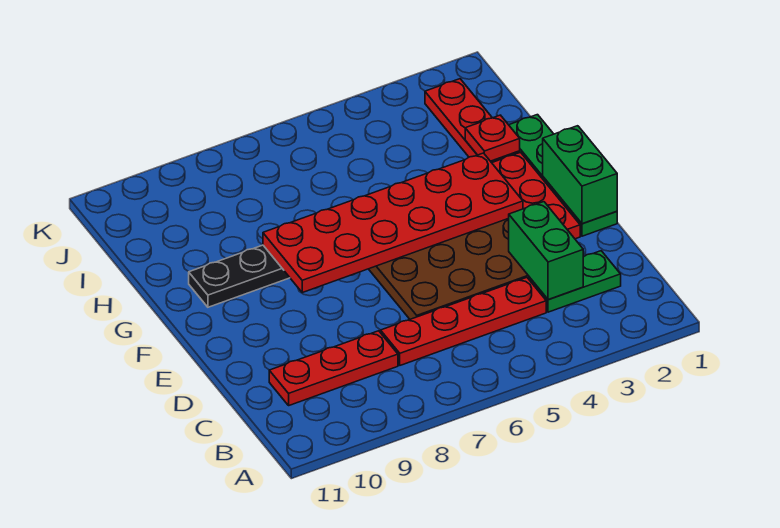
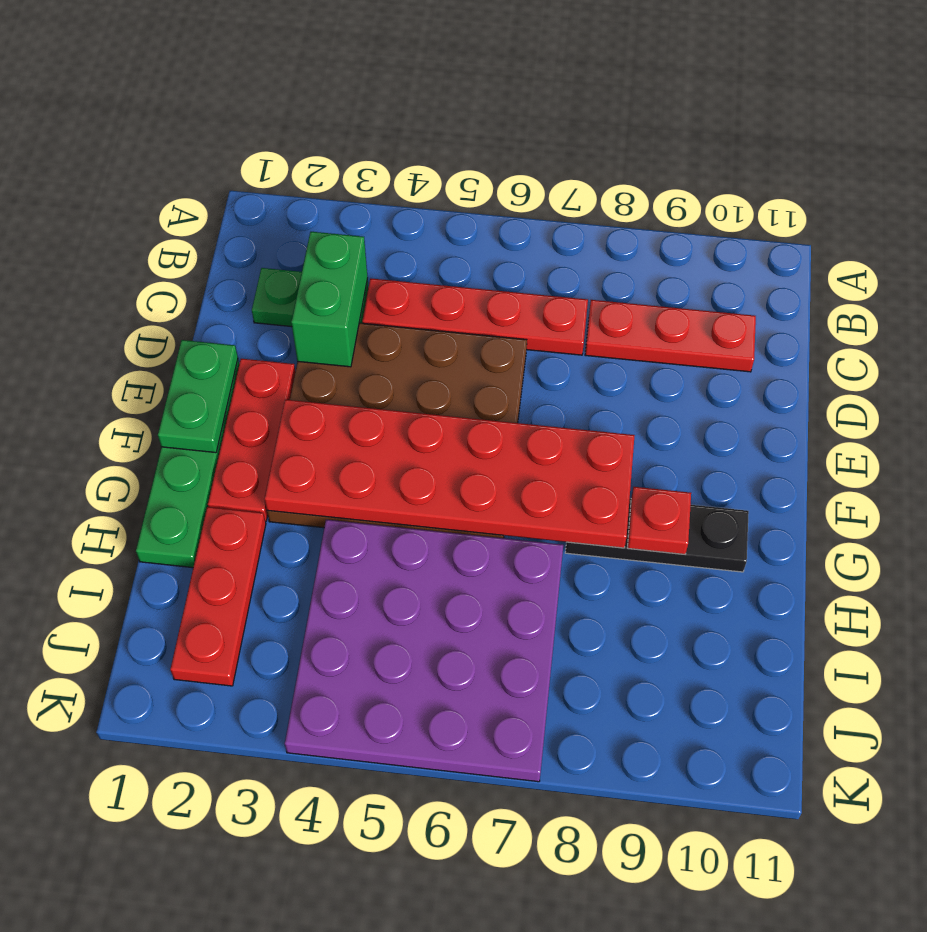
green brick E1:F1 level 2 -> green plate E1:F1 level 2
red plate H2 level 2 -> red plate G9 level 2
none -> purple plate H4:K7 level 1

